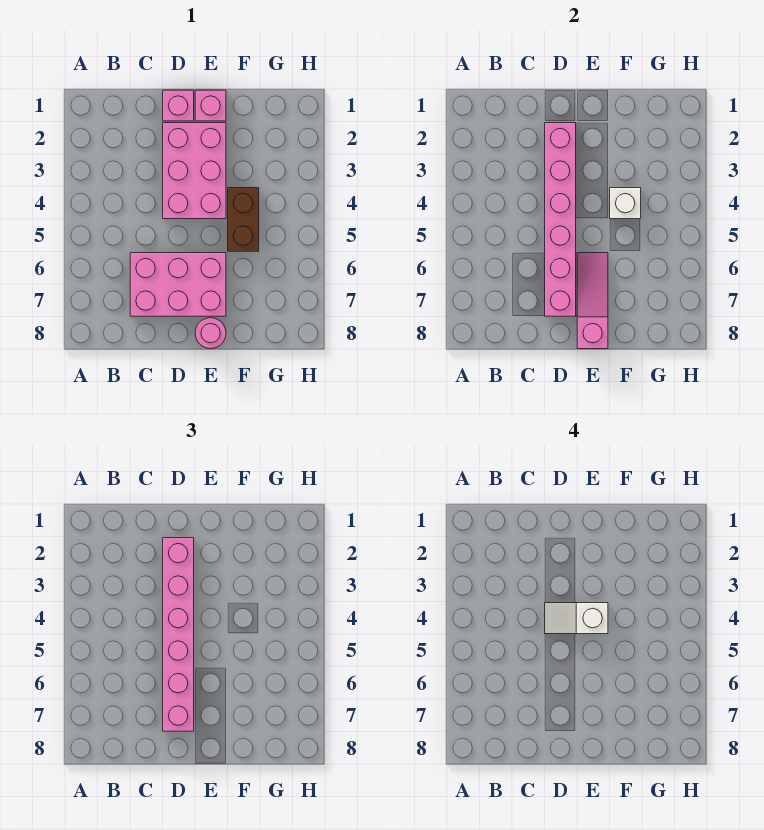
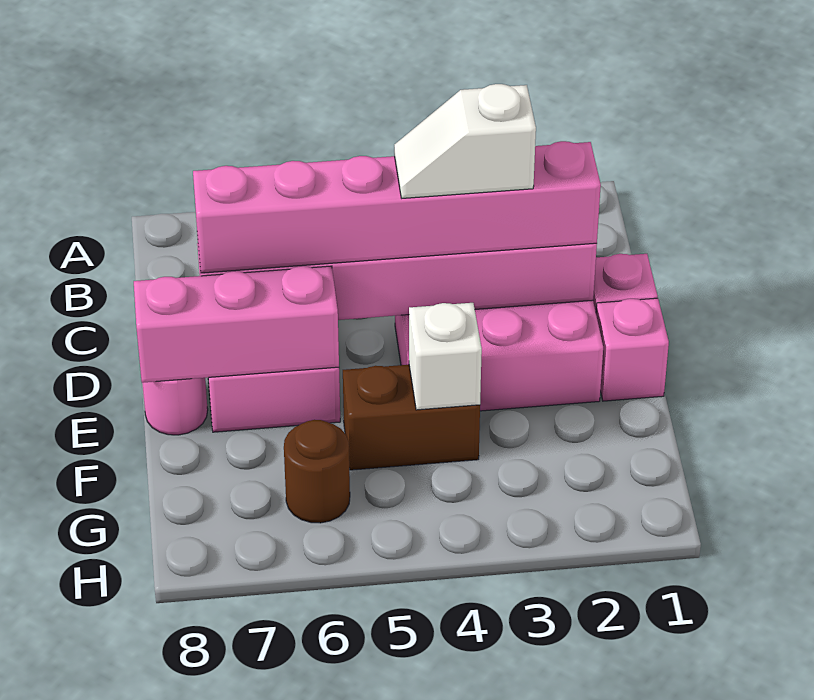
white slope D4:E4 level 4 top E -> white slope D3:D4 level 4 top 3
pink slope E6:E8 level 2 top 8 -> pink brick E6:E8 level 2
none -> brown round brick G6 level 1

